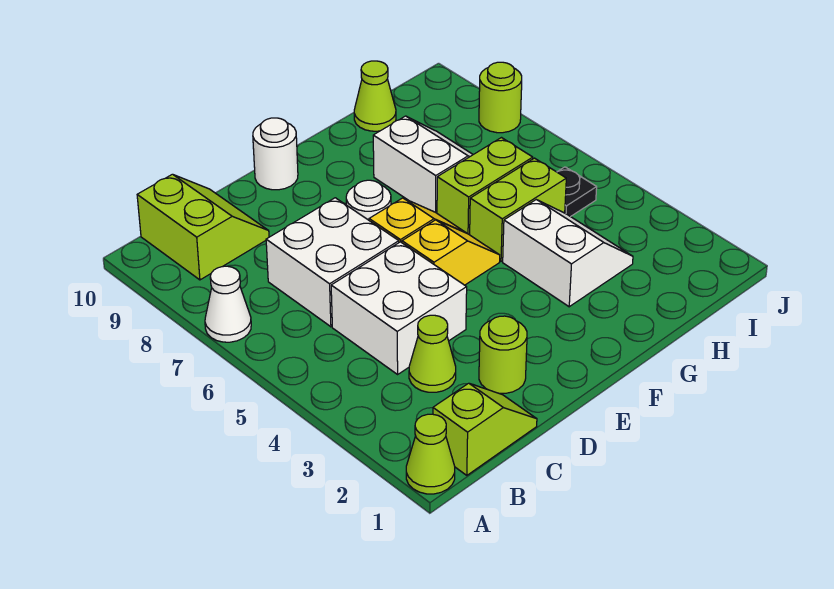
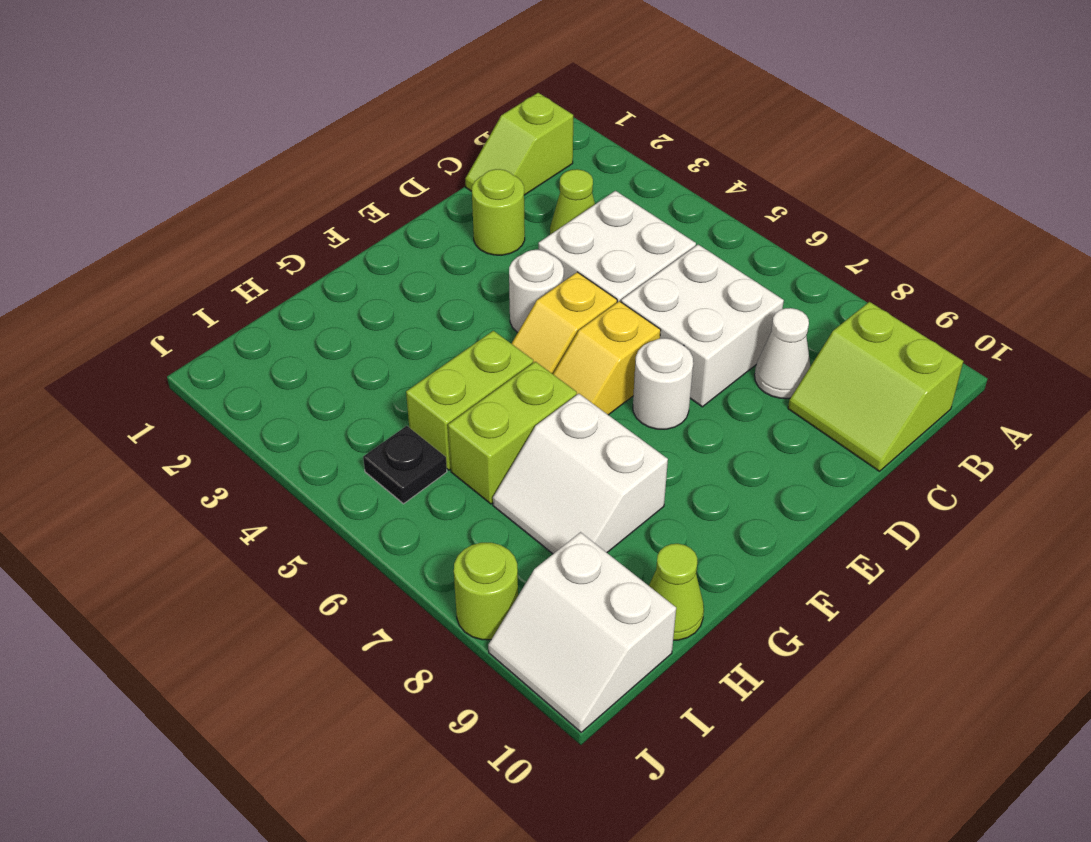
lime cone A1 level 1 -> none
white cone A7 level 1 -> white cone C8 level 1
white round brick E10 level 1 -> white round brick E4 level 1
white slope G3:H4 level 1 top G -> white slope I9:J10 level 1 top I

